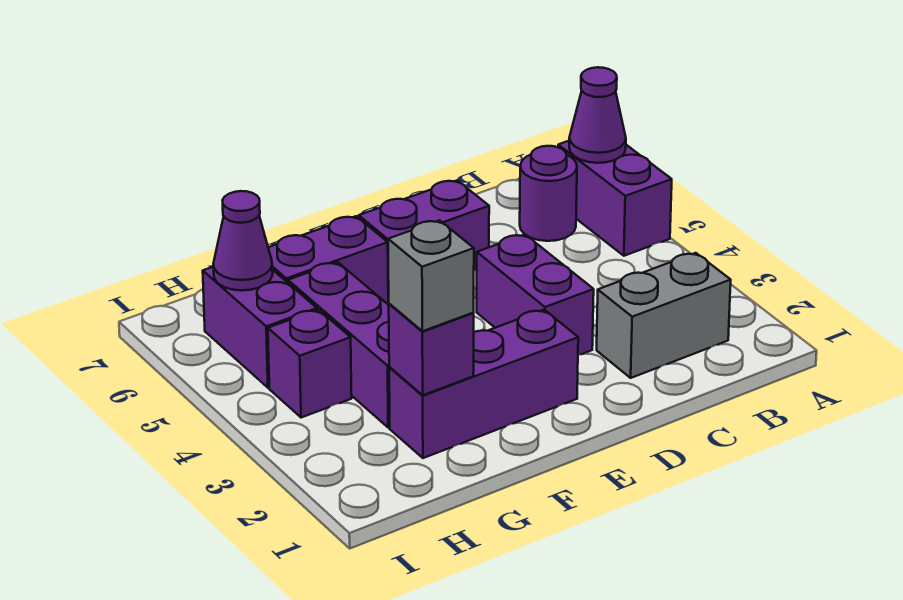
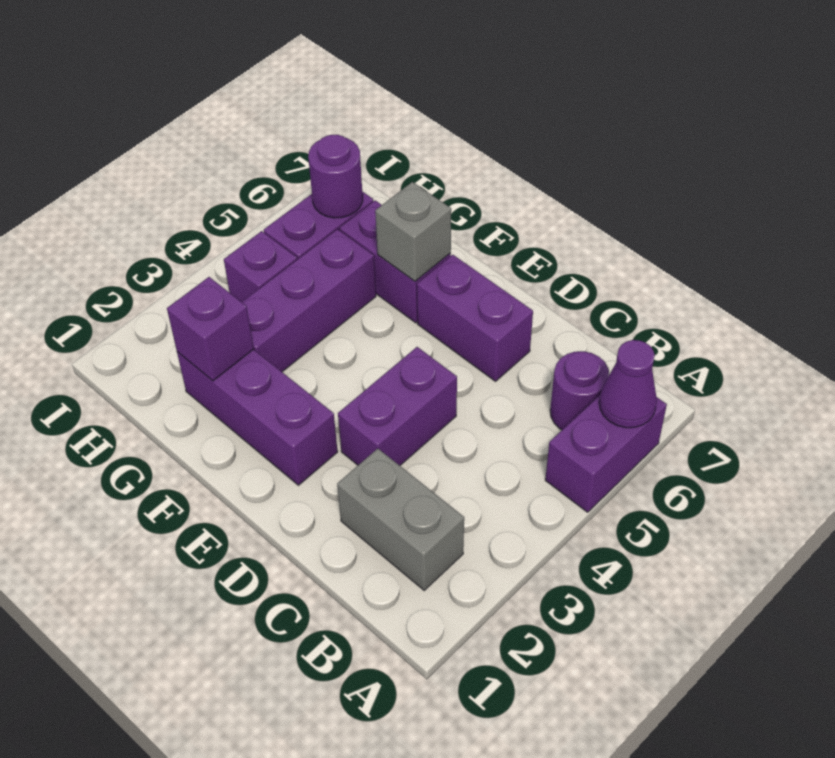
grey brick G2 level 3 -> grey brick F6 level 2
purple cone H6 level 2 -> purple round brick H6 level 2

